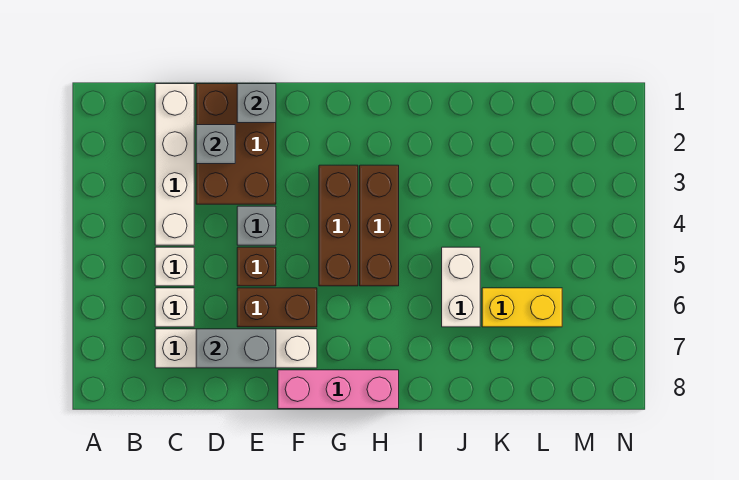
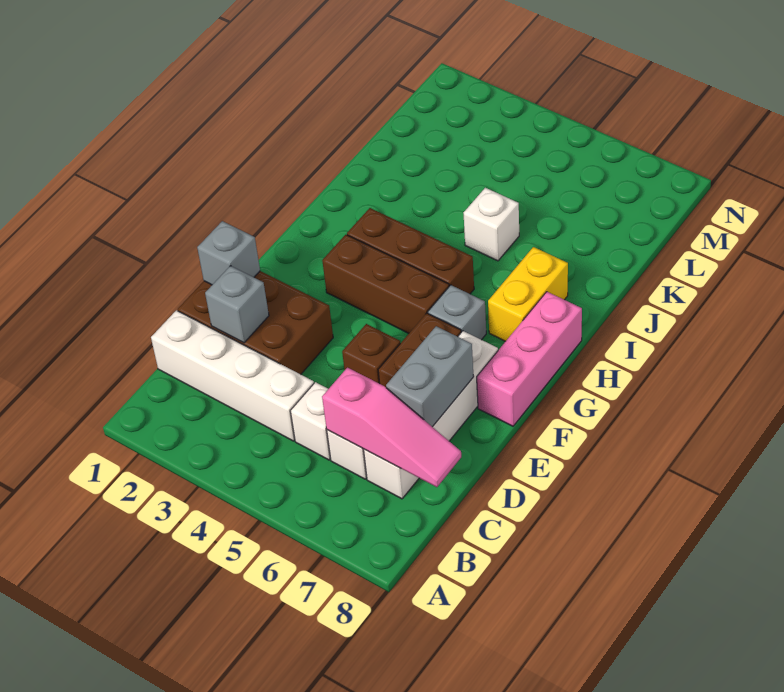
none -> pink slope C6:C8 level 2 top 6
grey brick E4 level 1 -> grey brick G6 level 1
white brick J5:J6 level 1 -> white brick J5 level 1
yellow brick K6:L6 level 1 -> yellow brick H7:I7 level 1

